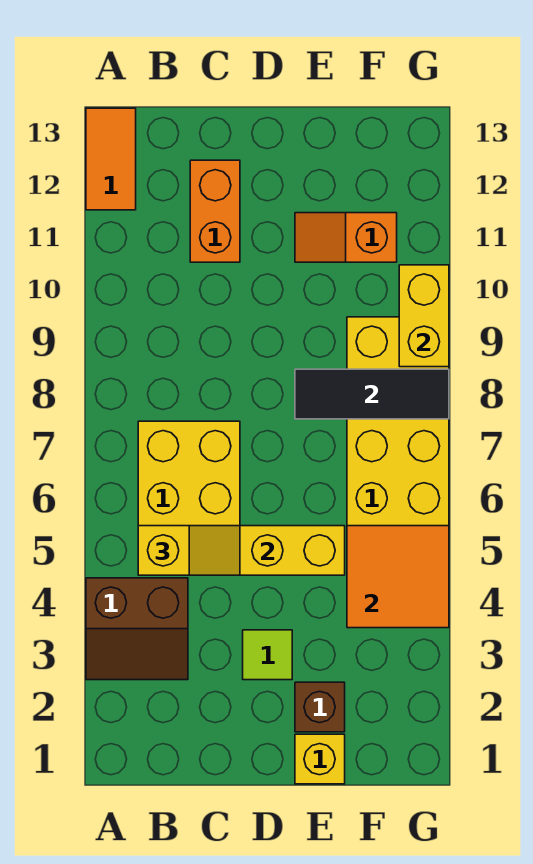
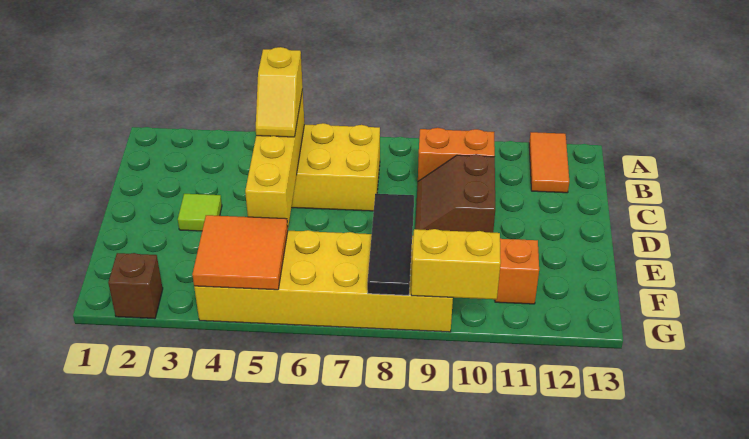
brown slope A3:B4 level 1 top 4 -> brown slope C9:D10 level 1 top 10
orange tile A12:A13 level 1 -> orange tile A12:B12 level 1
orange brick C11:C12 level 1 -> orange brick B9:B10 level 1
yellow brick E1 level 1 -> none
brown brick E2 level 1 -> brown brick G2 level 1

